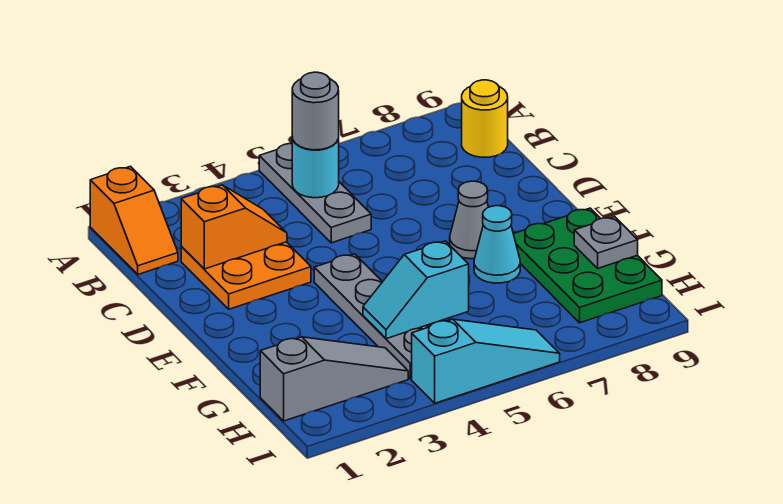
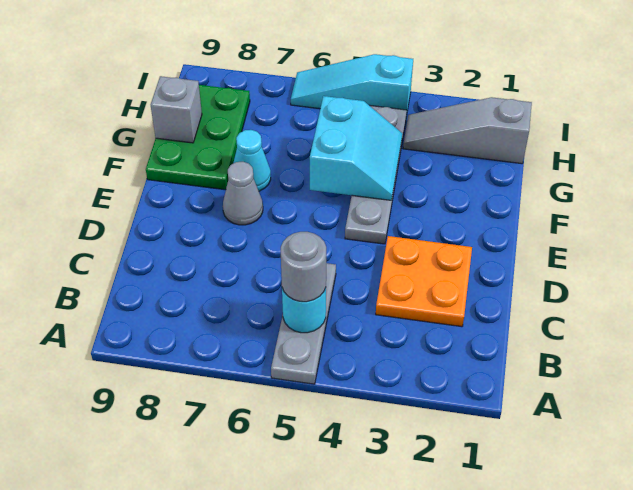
orange slope A1:B1 level 1 top A -> none
yellow round brick B9 level 1 -> none
orange slope C2:C3 level 2 top 2 -> none
cyan slope G4:G5 level 2 top 5 -> cyan slope F4:G5 level 2 top 5
grey plate G9 level 2 -> grey brick G9 level 2

